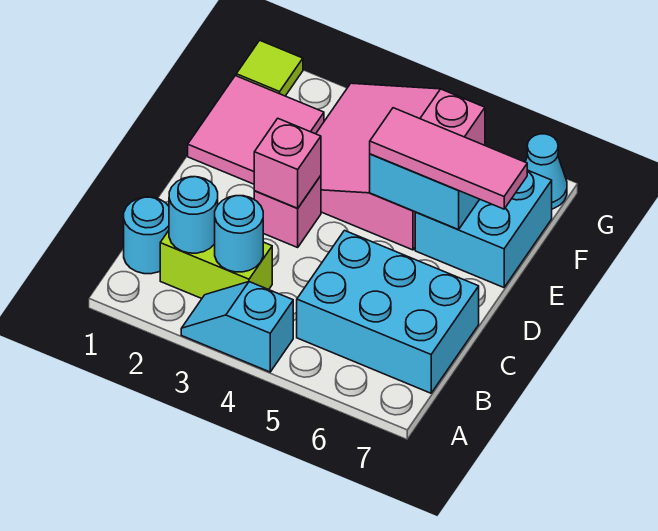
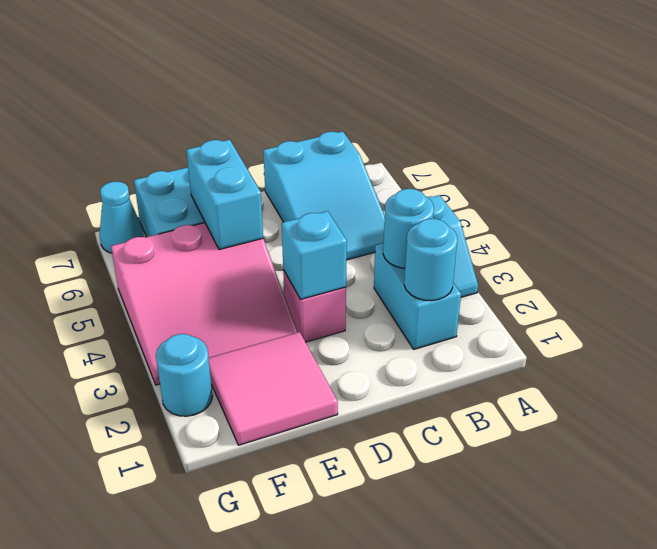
cyan round brick B1 level 1 -> cyan round brick G2 level 1
lime brick B2:B3 level 1 -> cyan brick B2:B3 level 1
cyan brick B5:C7 level 1 -> cyan slope B5:C7 level 1 top 7
pink brick D3 level 2 -> cyan brick D3 level 2
pink tile E5:E7 level 3 -> none
lime tile G1 level 1 -> none

